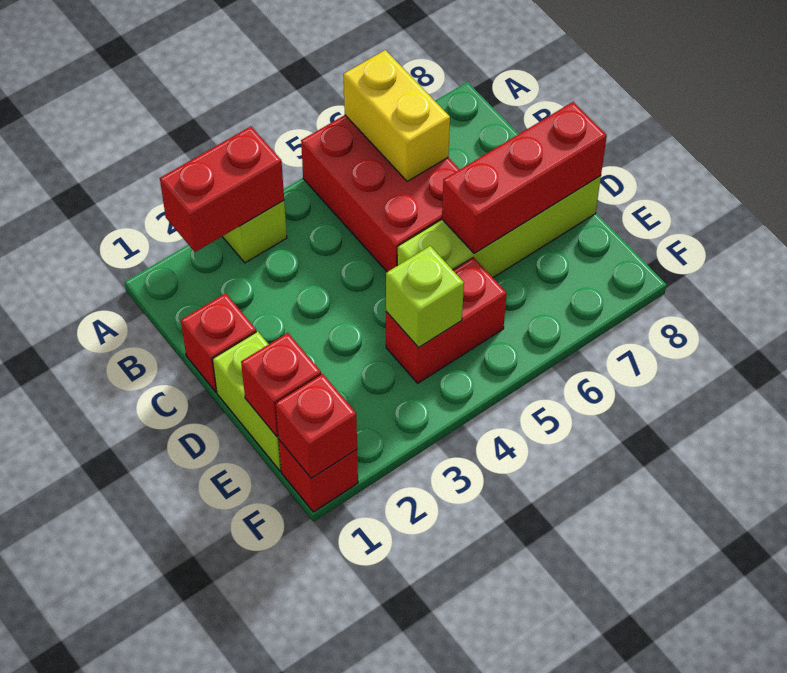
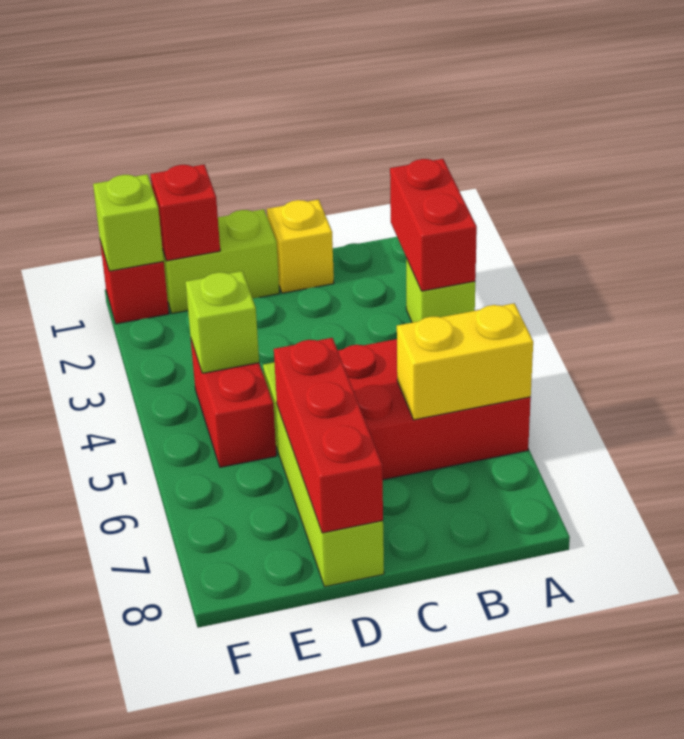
red brick C1 level 1 -> yellow brick C1 level 1
red brick F1 level 2 -> lime brick F1 level 2

